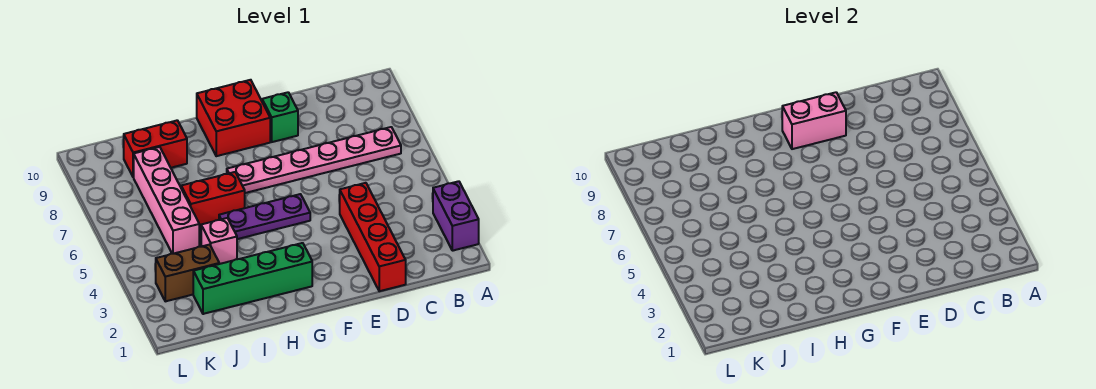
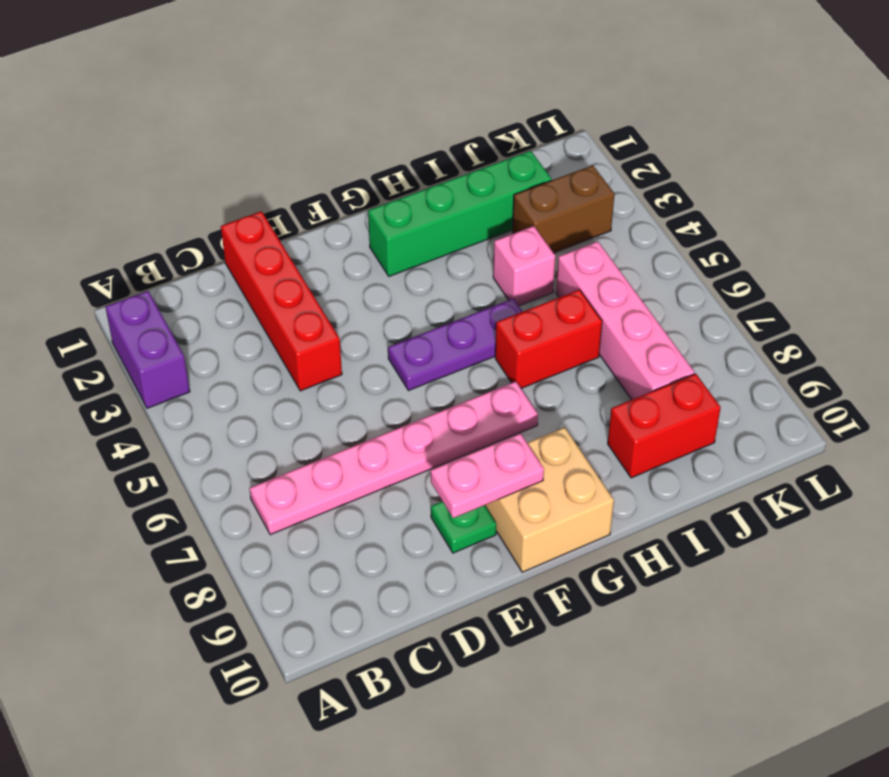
green brick E9 level 1 -> green plate E9 level 1
pink brick E9:F9 level 2 -> pink plate E9:F9 level 2
red brick F9:G10 level 1 -> tan brick F9:G10 level 1

